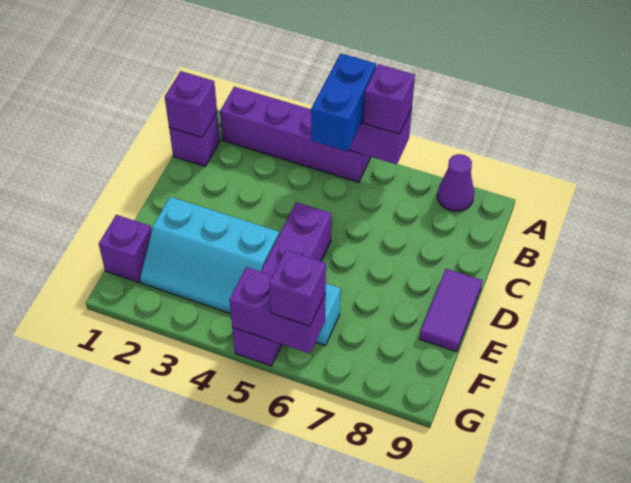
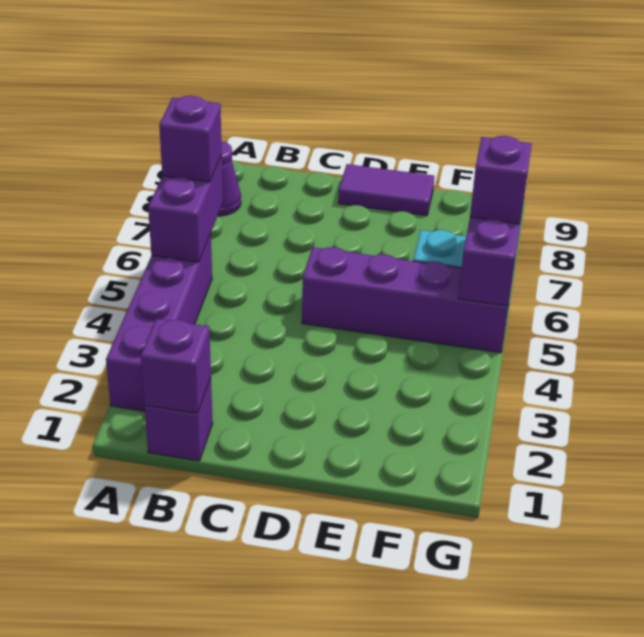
blue brick A5:B5 level 3 -> none
cyan slope E2:F4 level 1 top E -> none
purple brick F1 level 1 -> none

